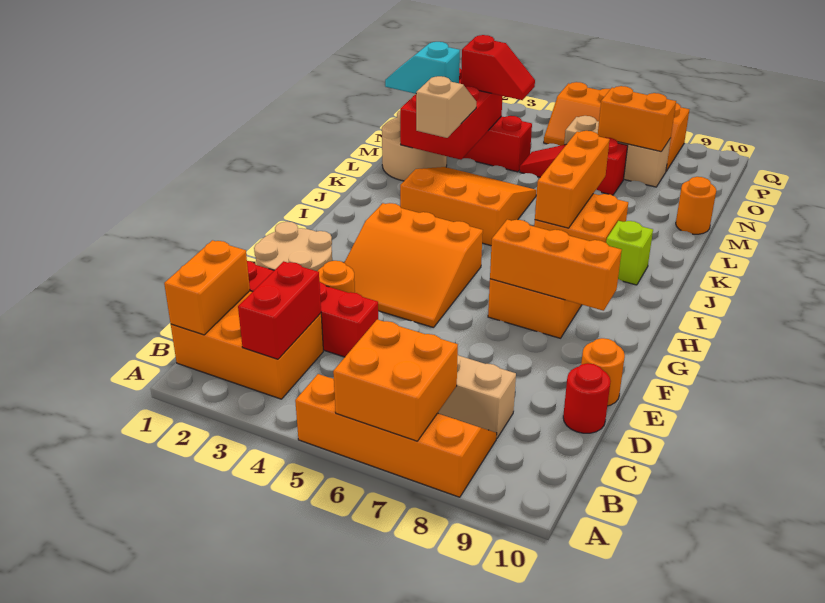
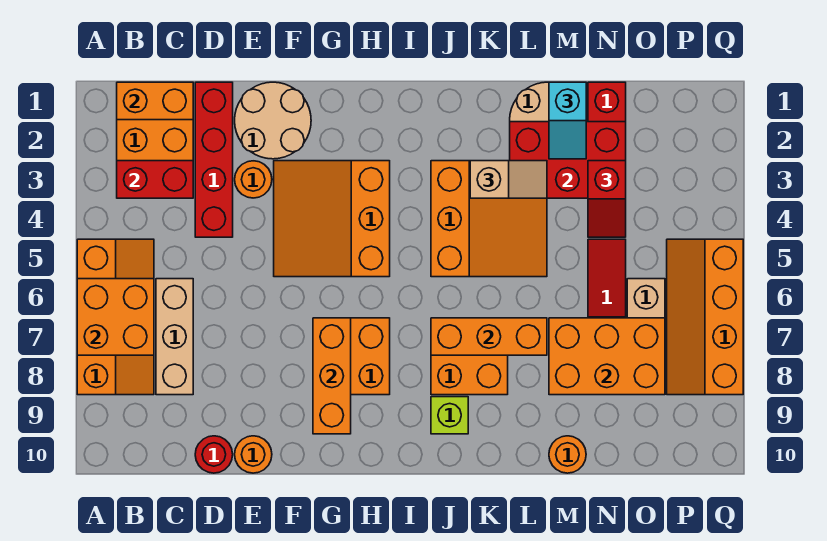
cyan slope M1:M2 level 3 top 2 -> cyan slope M1:M2 level 3 top 1
orange brick O7:O8 level 2 -> orange brick M7:O8 level 2

